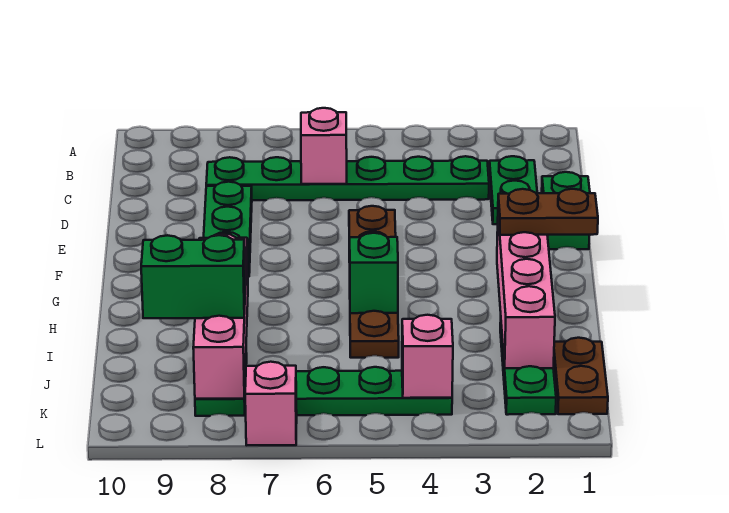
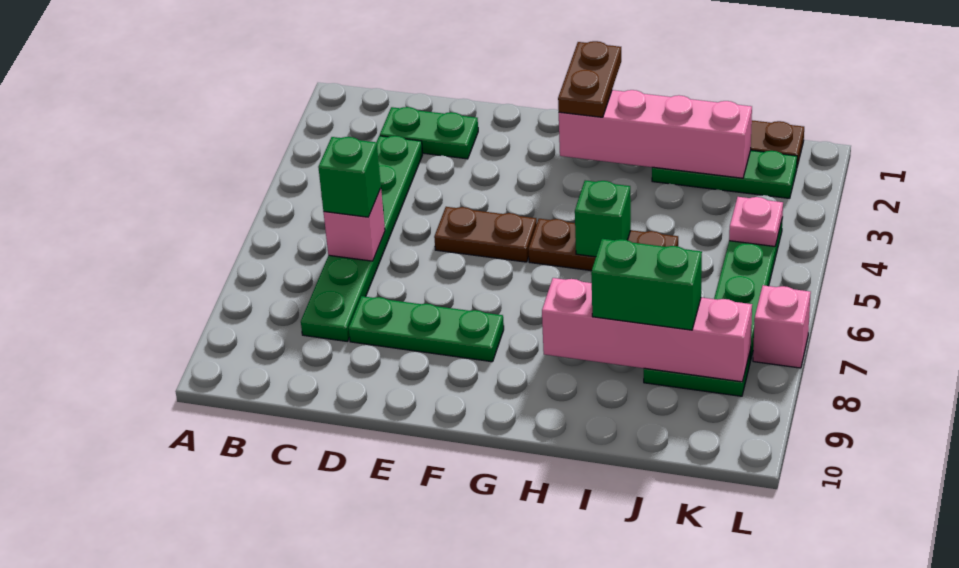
green brick E1 level 1 -> green brick C6 level 3
green brick J8:J9 level 3 -> green brick I8:J8 level 3
pink brick K4 level 2 -> pink plate K4 level 2

